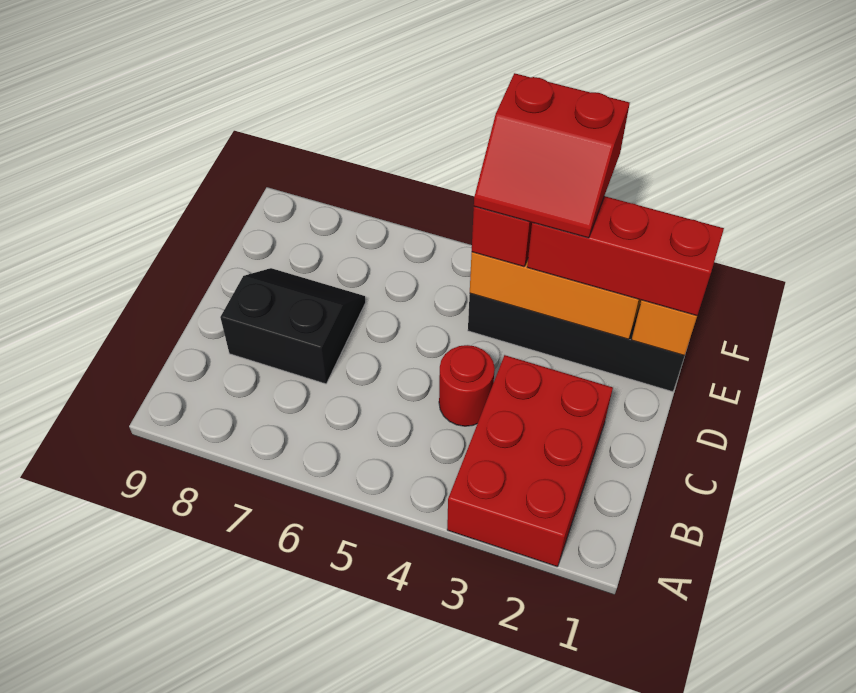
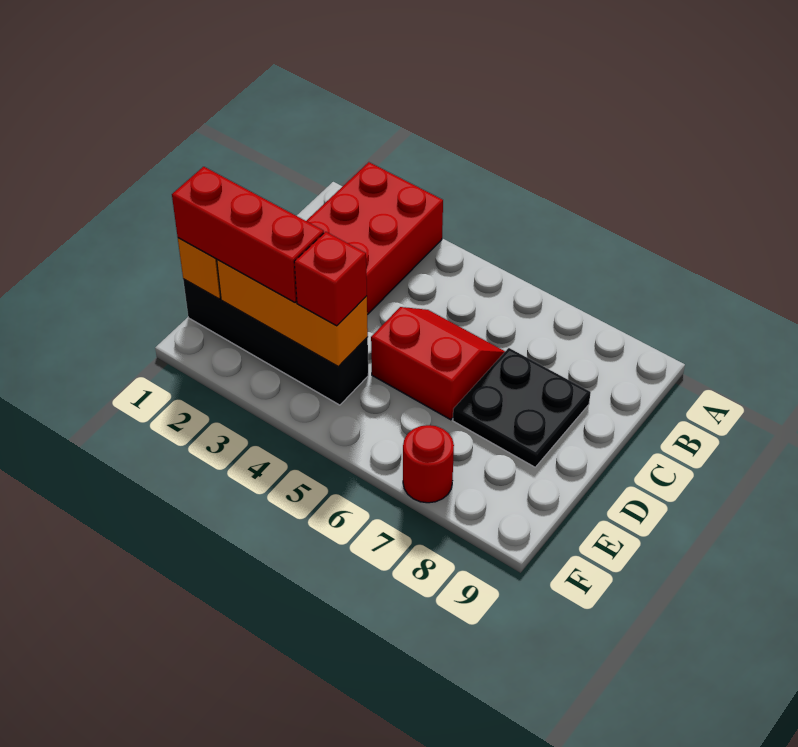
red round brick C4 level 1 -> red round brick F7 level 1
black slope C7:D8 level 1 top C -> black plate C7:D8 level 1
red slope E3:F4 level 4 top F -> red slope C5:D6 level 1 top D

